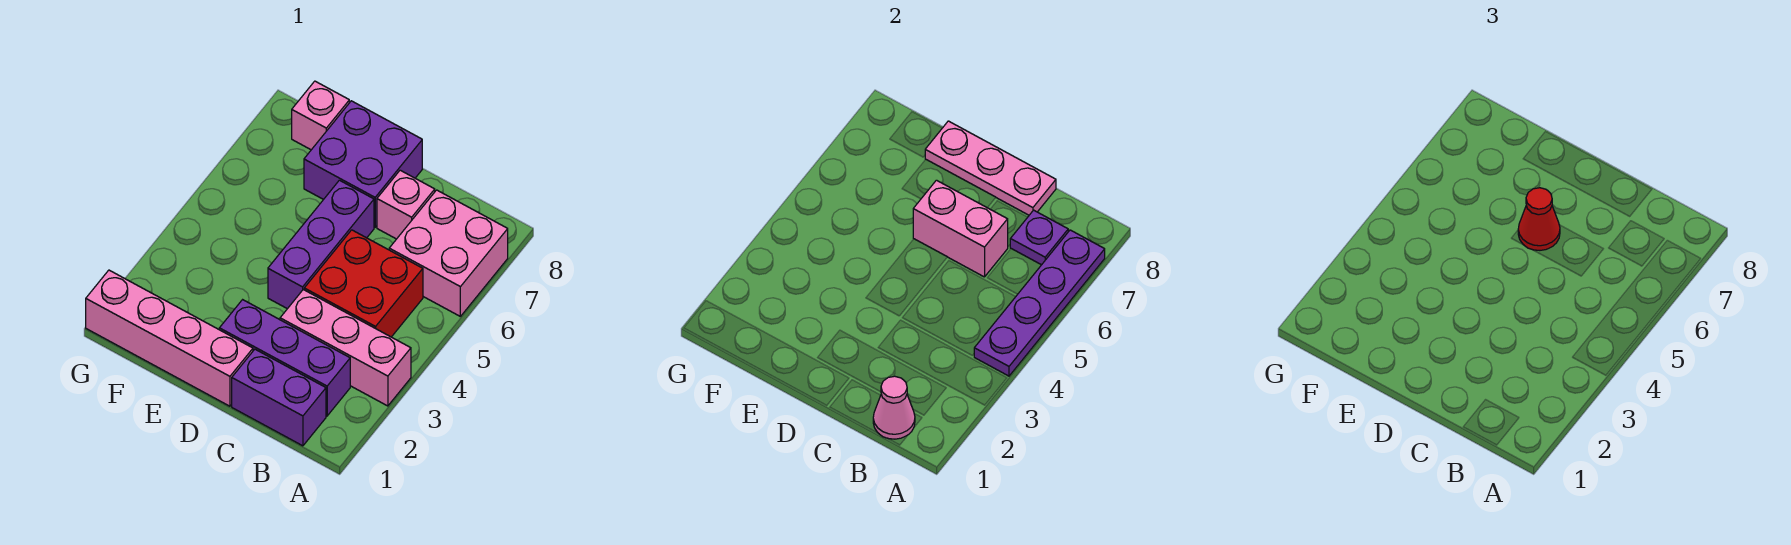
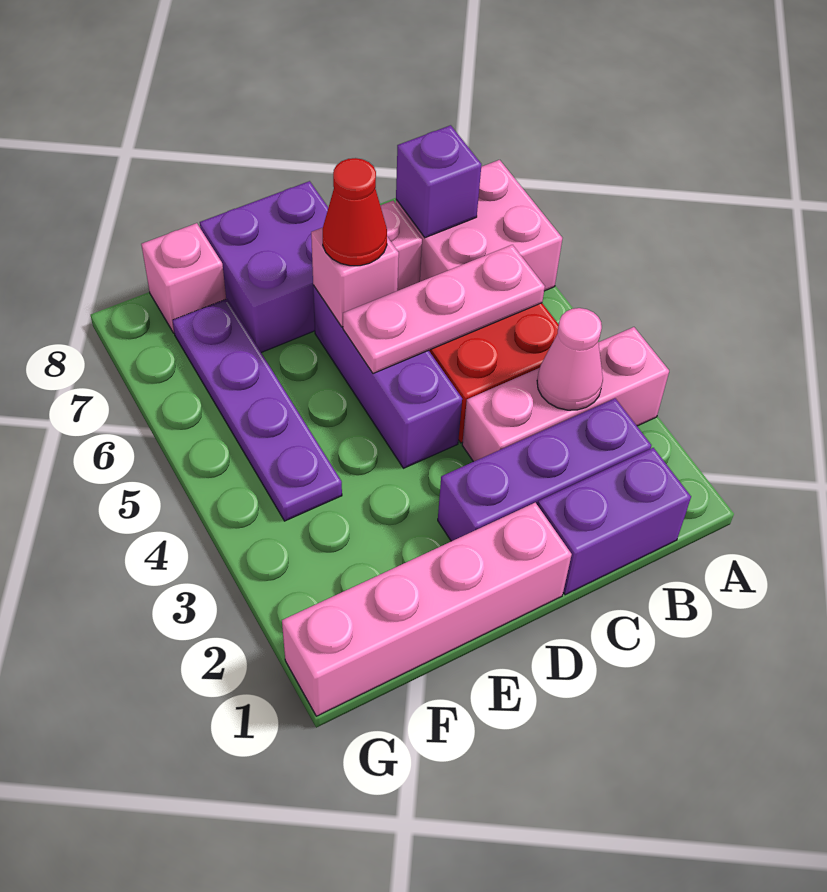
purple plate A4:A7 level 2 -> purple plate F4:F7 level 1
pink cone B1 level 2 -> pink cone B3 level 2
purple plate B7 level 2 -> purple brick B7 level 2
pink brick C6:D6 level 2 -> pink brick D6 level 2
pink plate C8:E8 level 2 -> pink plate B5:D5 level 2

